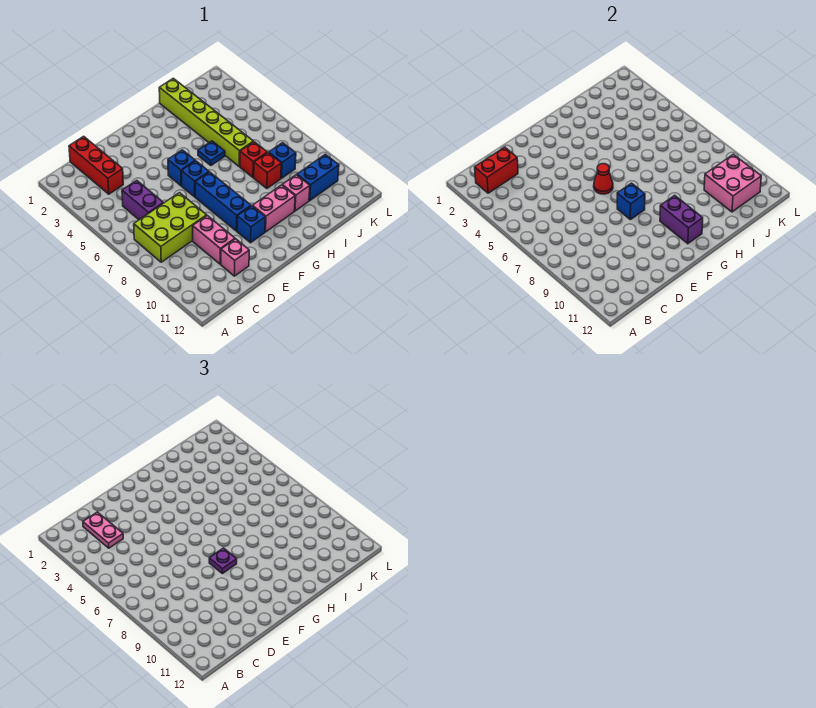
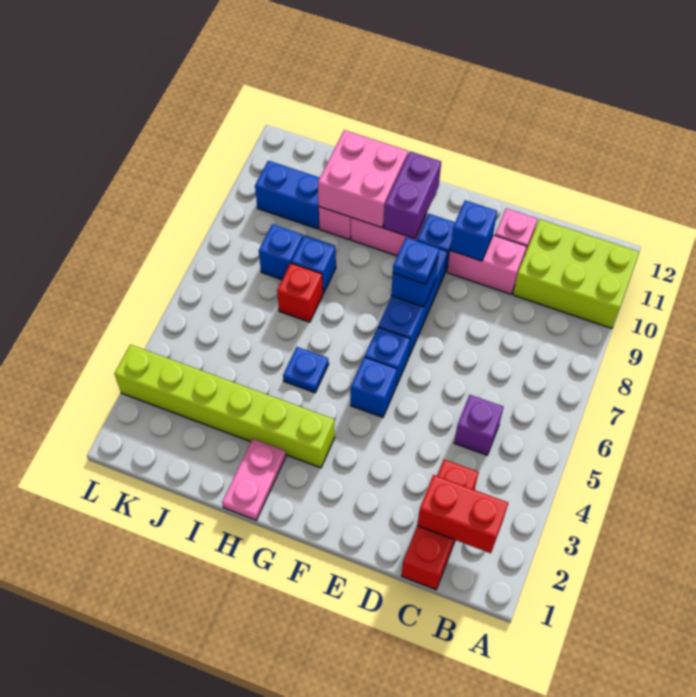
lime brick B7:D8 level 1 -> lime brick A10:C11 level 1
pink plate C2:C3 level 3 -> pink plate H1:H2 level 1
purple brick C5:C6 level 1 -> purple brick C5 level 1
pink brick D9:D10 level 1 -> pink brick D10:E10 level 1
none -> blue brick E10 level 2
red cone F6 level 2 -> none
purple plate F8 level 3 -> blue plate F8 level 3
lime brick I1:I6 level 1 -> lime brick G3:L3 level 1
red brick I8 level 1 -> blue brick I8 level 1
pink brick J10:K11 level 2 -> pink brick H10:I11 level 2

